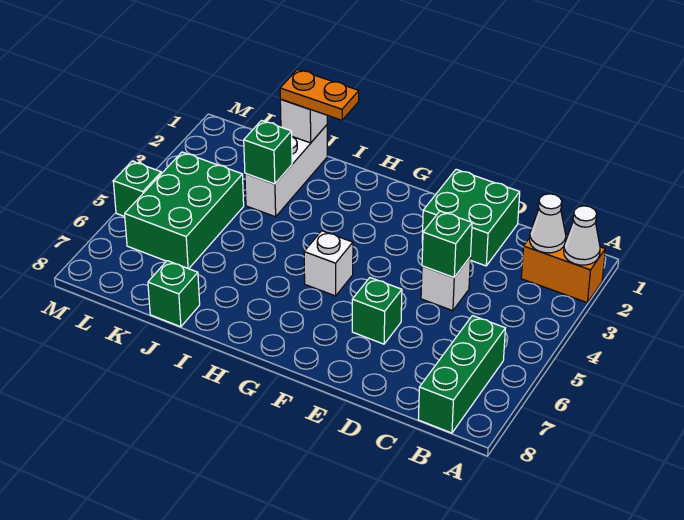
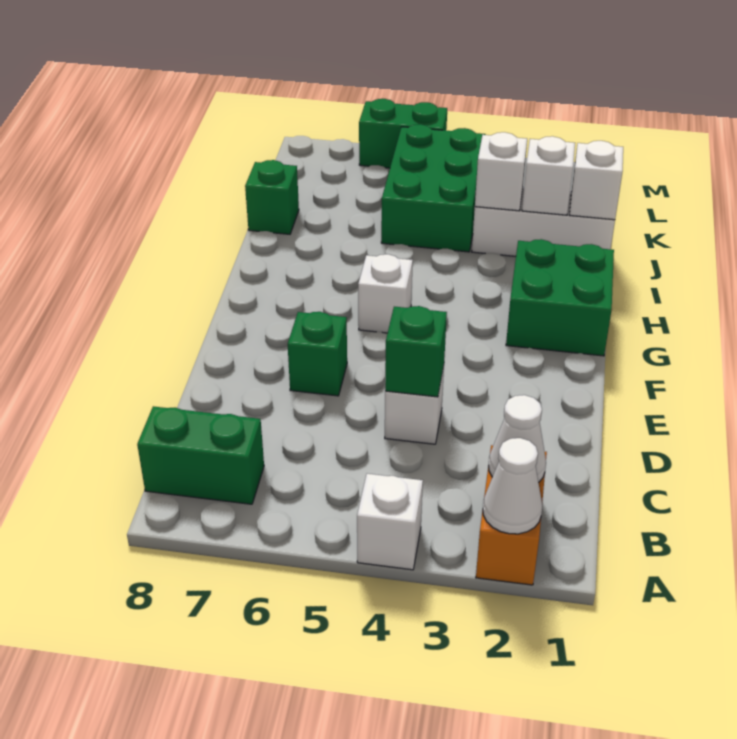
none -> white brick A4 level 1
green brick B6:B8 level 1 -> green brick B7:B8 level 1
green brick D1:E2 level 1 -> green brick G1:H2 level 1
orange plate I1:J1 level 3 -> none
none -> white brick J2 level 2
green brick J3 level 2 -> white brick J3 level 2
green brick K4:L6 level 1 -> green brick J4:L5 level 1
green brick M5 level 1 -> green brick M5:M6 level 1

